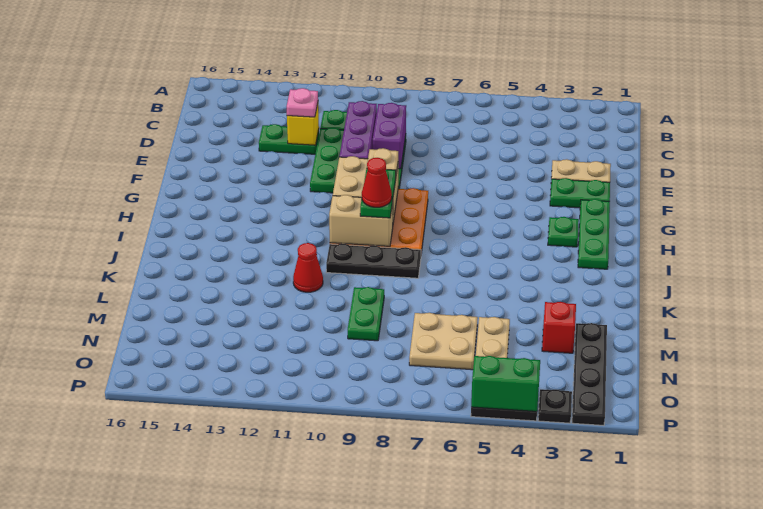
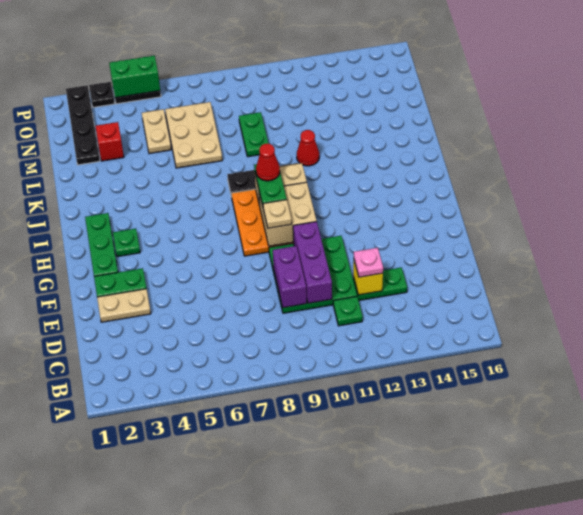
tan plate M6:N7 level 1 -> tan plate L6:N7 level 1

